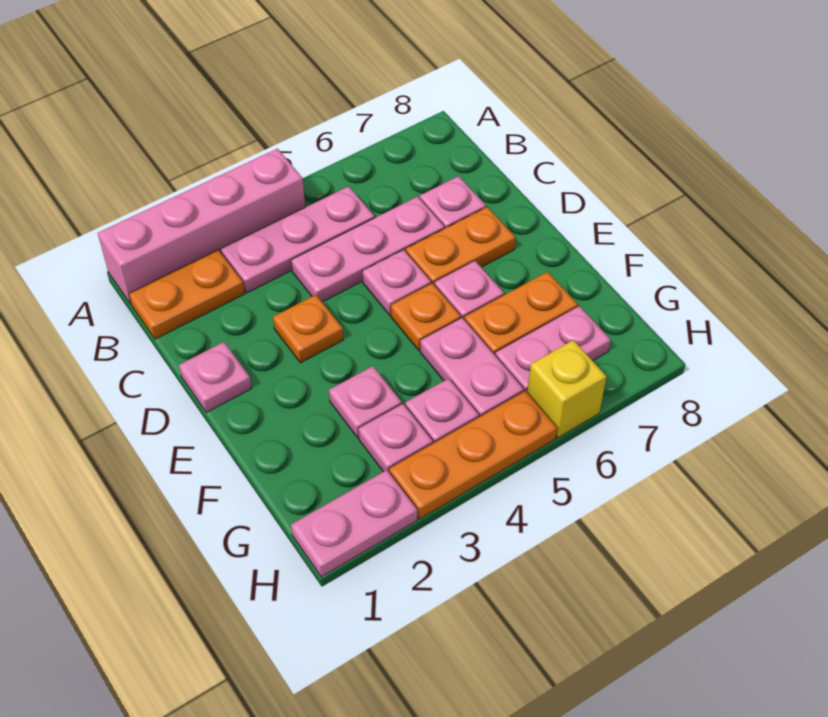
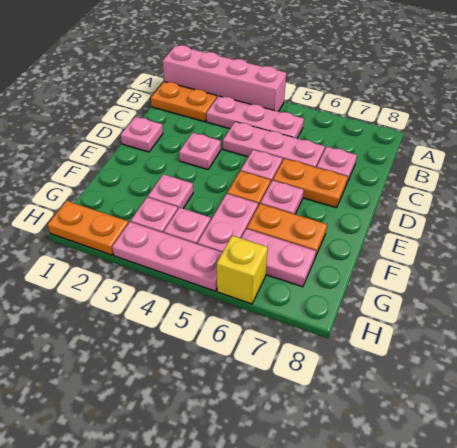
orange plate D3 level 1 -> pink plate D3 level 1
pink plate H1:H2 level 1 -> orange plate H1:H2 level 1
orange plate H3:H5 level 1 -> pink plate H3:H5 level 1

